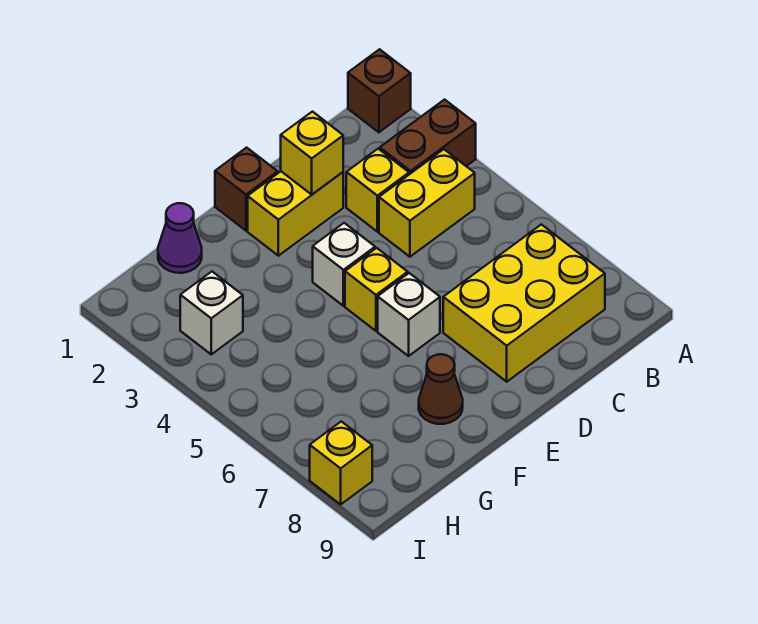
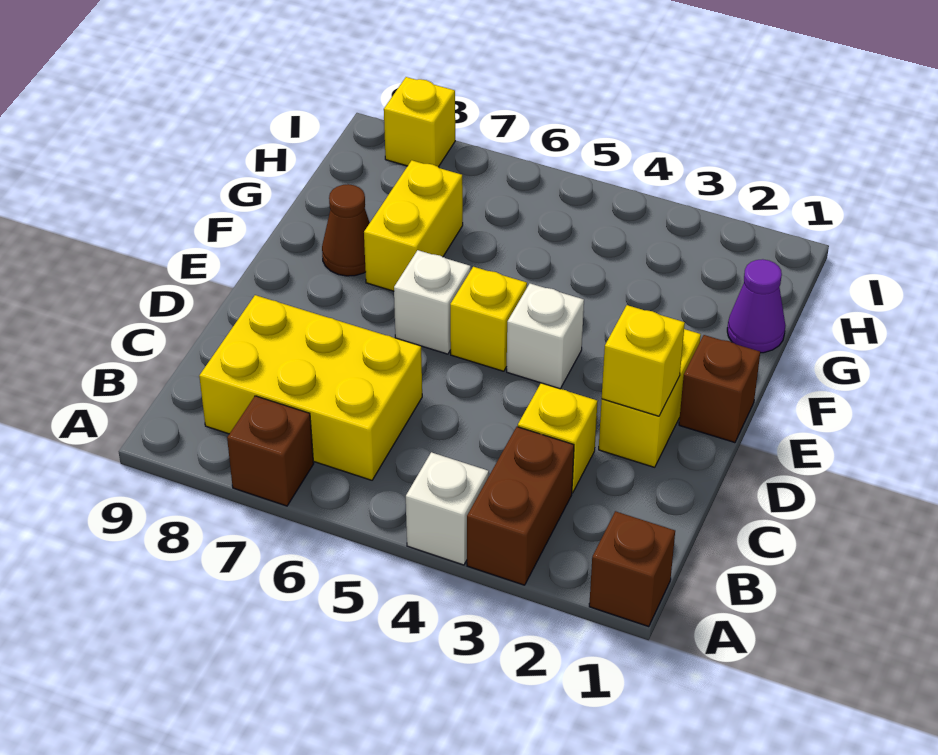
none -> brown brick A7 level 1
yellow brick B4:C4 level 1 -> yellow brick F7:G7 level 1
yellow brick B7:D8 level 1 -> yellow brick B6:C8 level 1
white brick H3 level 1 -> white brick A4 level 1

